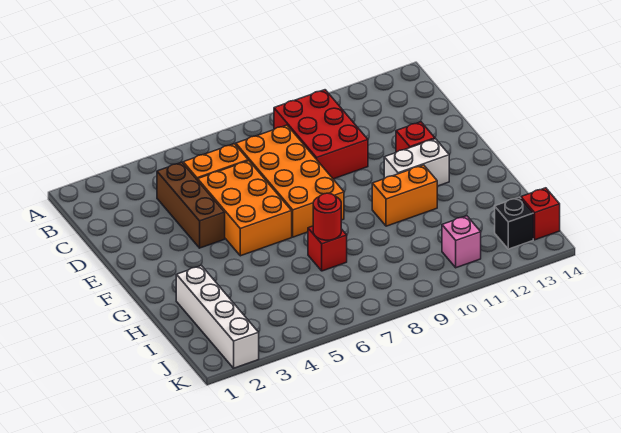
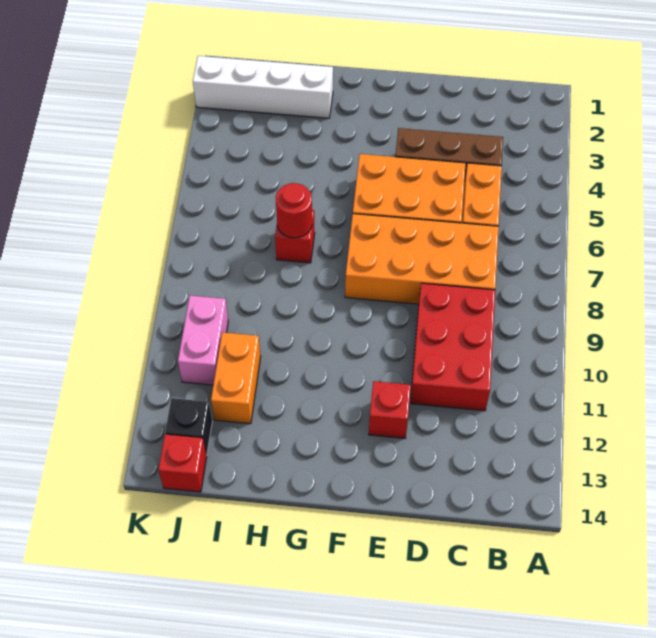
red brick B9:D10 level 1 -> red brick C9:D11 level 1
white brick F11:F12 level 1 -> none
orange brick G10:G11 level 1 -> orange brick I11:I12 level 1
pink brick J11 level 1 -> pink brick J10:J11 level 1

